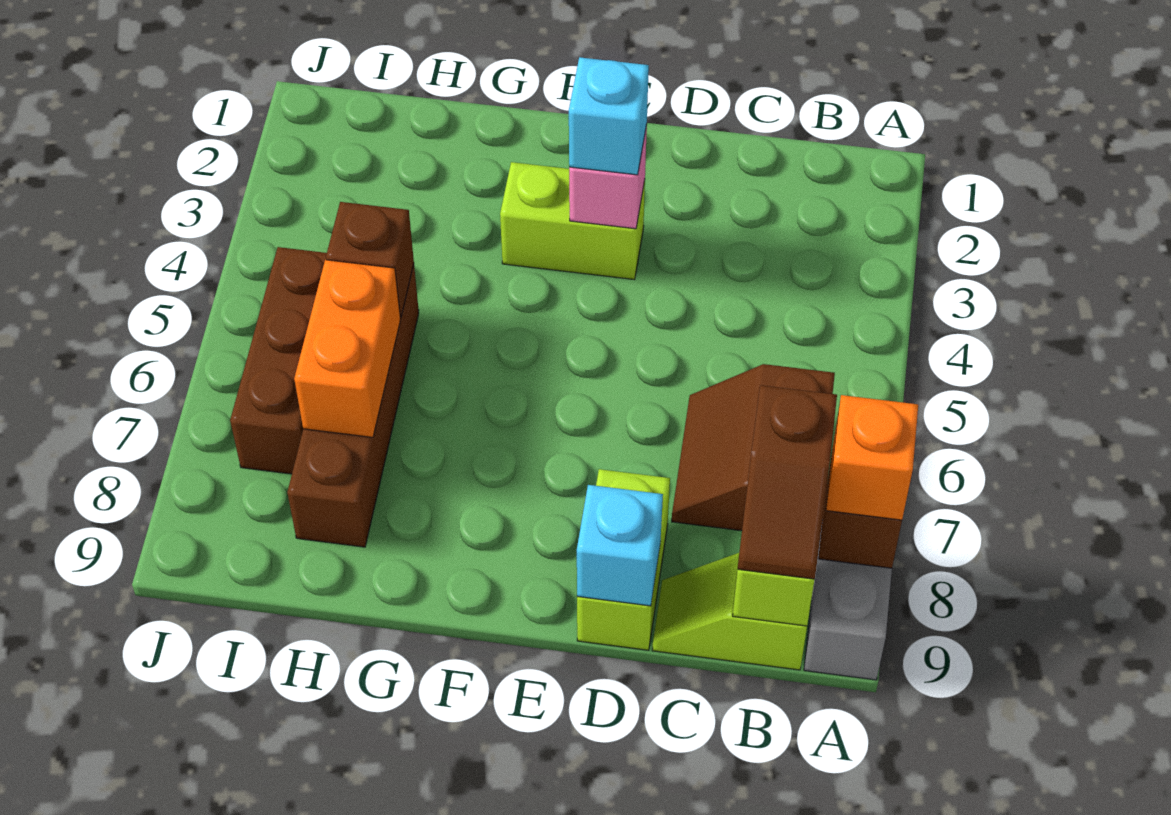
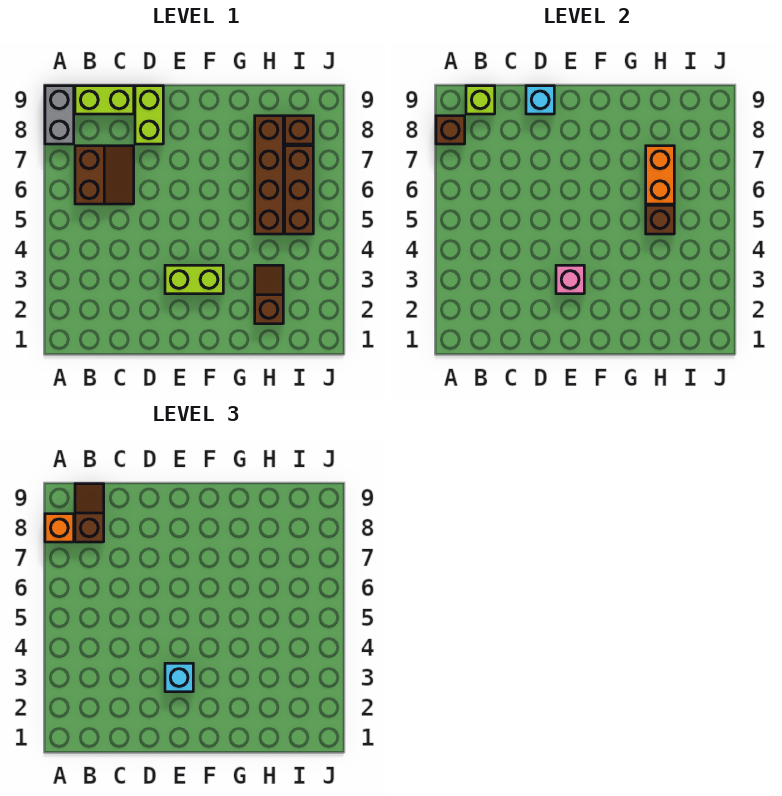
lime slope B9:C9 level 1 top B -> lime brick B9:C9 level 1
none -> brown slope H2:H3 level 1 top 2
none -> brown brick I8 level 1

